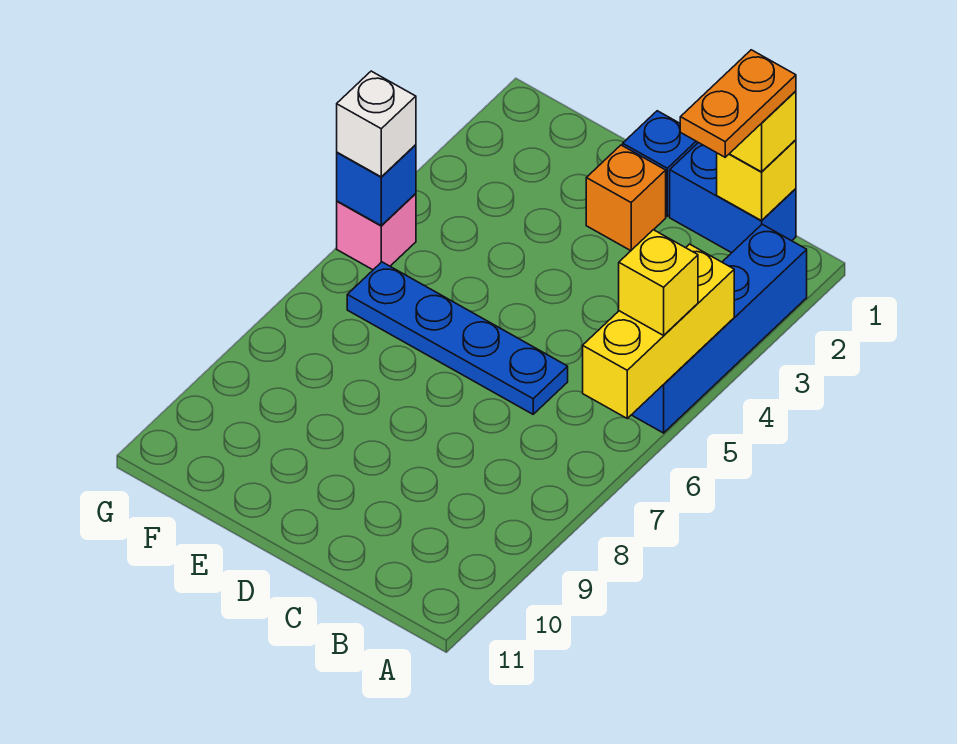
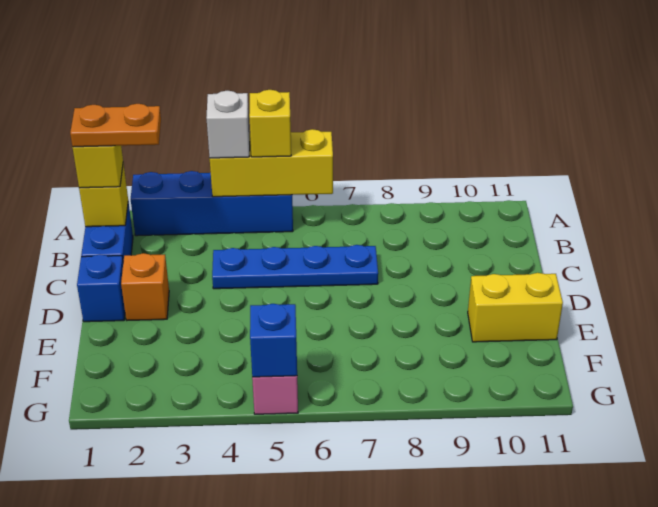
blue plate C6:F6 level 1 -> blue plate C4:C7 level 1
none -> yellow brick E10:E11 level 1
white brick G5 level 3 -> white brick A4 level 3

